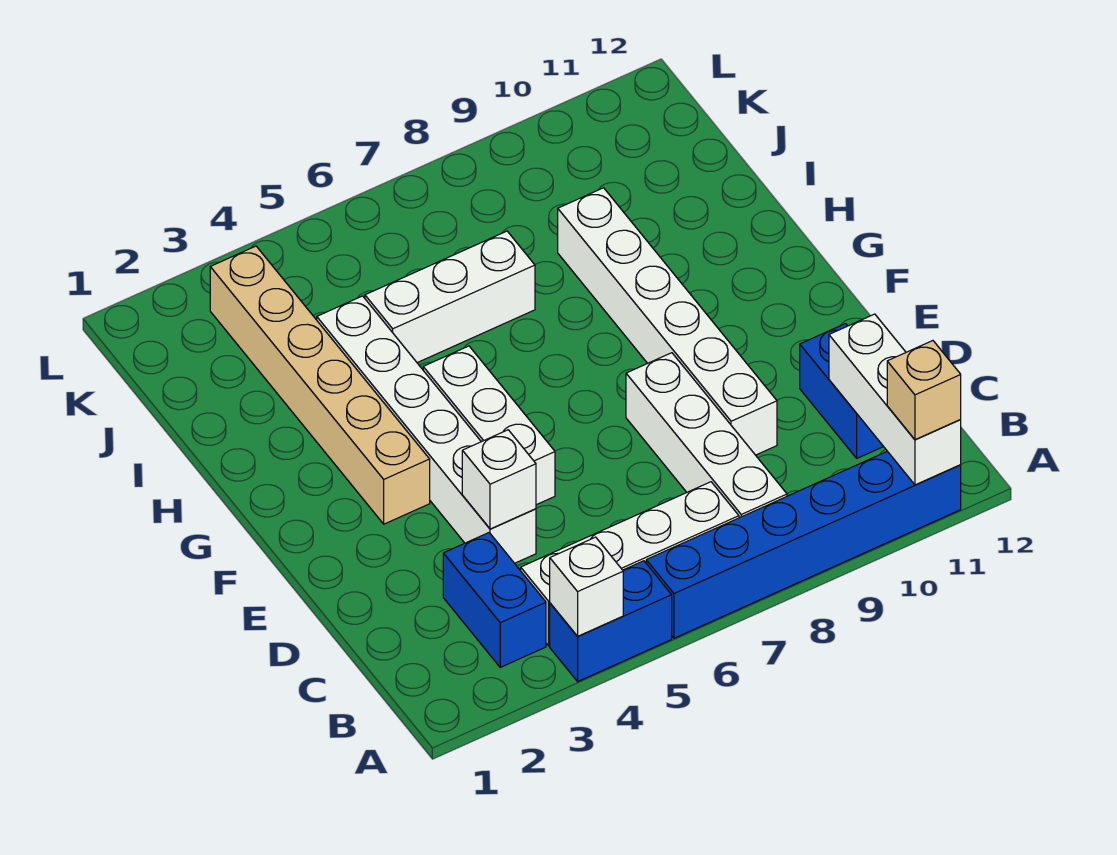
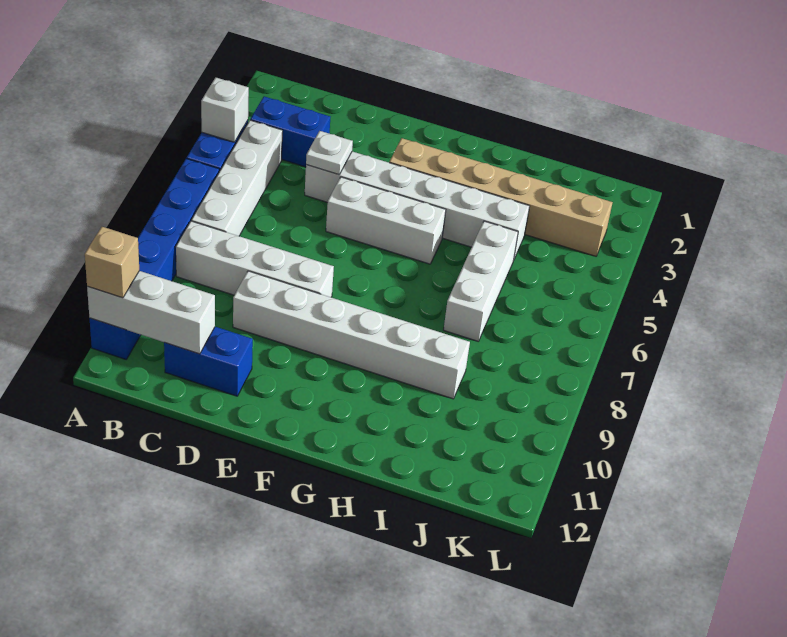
white brick D4 level 2 -> white plate D4 level 2

